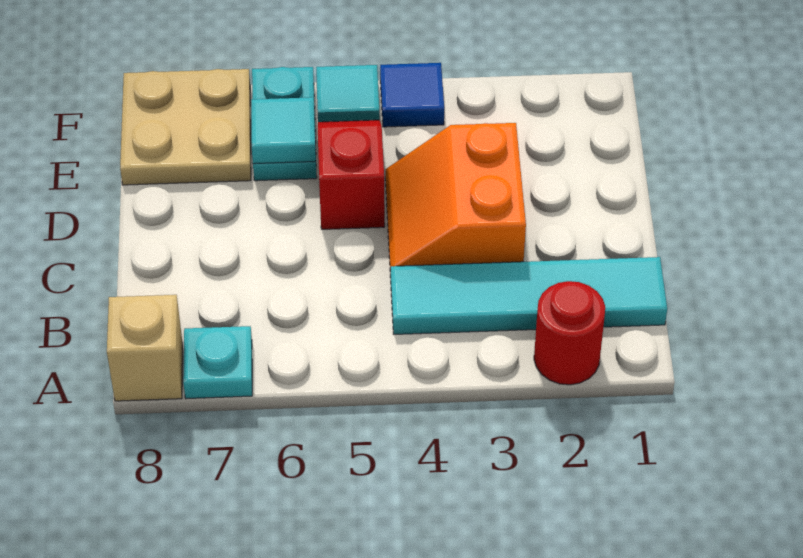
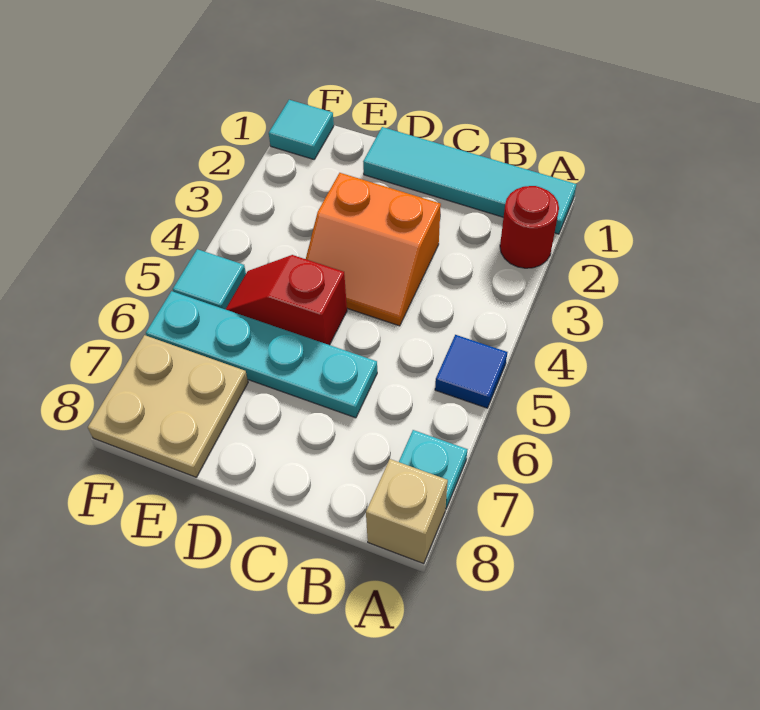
cyan tile B1:B4 level 1 -> cyan tile A1:D1 level 1
cyan plate E6:F6 level 1 -> cyan plate C6:F6 level 1
cyan tile E6 level 2 -> cyan tile F1 level 1
blue tile F4 level 1 -> blue tile A5 level 1

